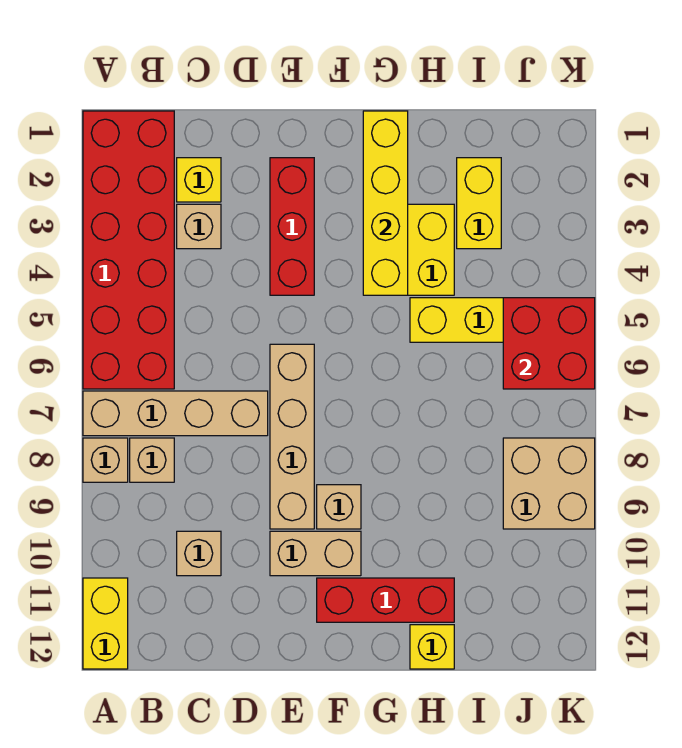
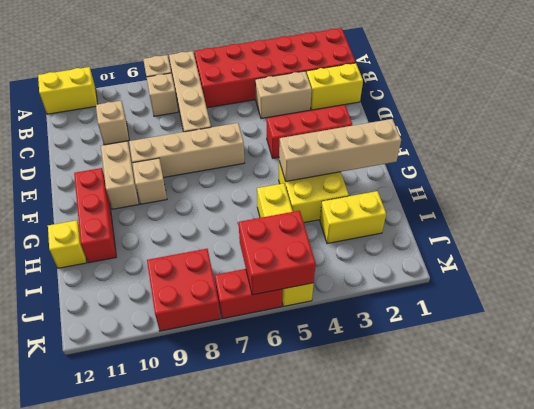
yellow brick C2 level 1 -> yellow brick C1:C2 level 1
tan brick C3 level 1 -> tan brick C3:C4 level 1
yellow brick G1:G4 level 2 -> tan brick G1:G4 level 2
tan brick J8:K9 level 1 -> red brick J8:K9 level 1
none -> red brick K6:K7 level 1

